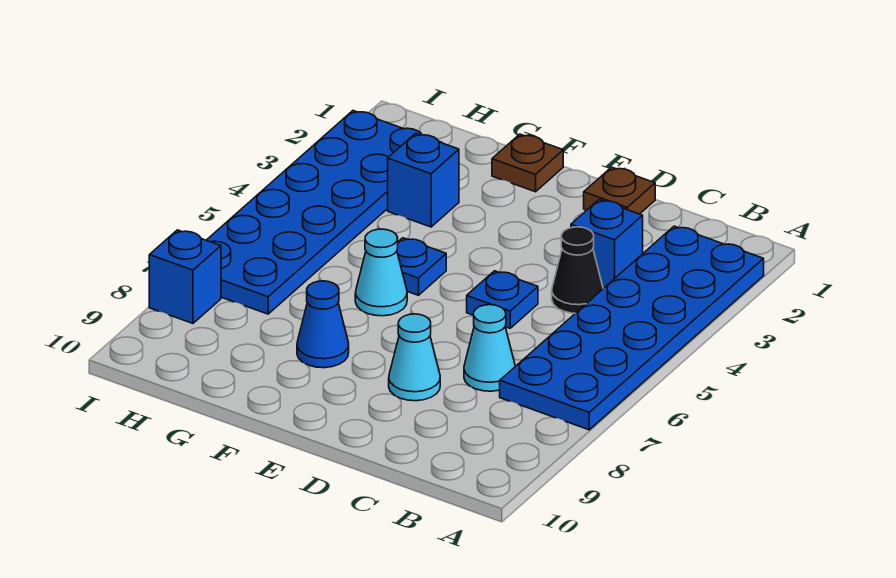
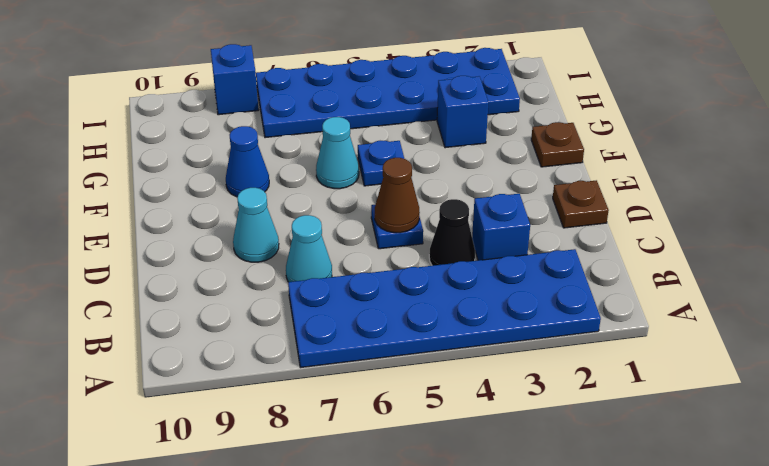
none -> brown cone D5 level 2

